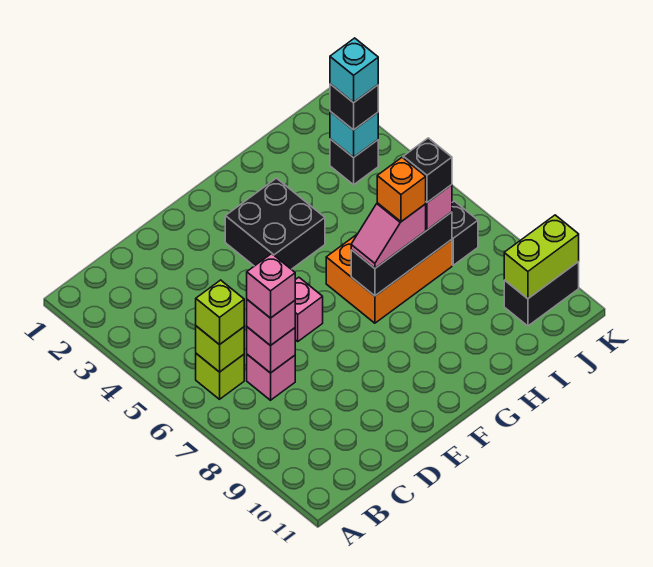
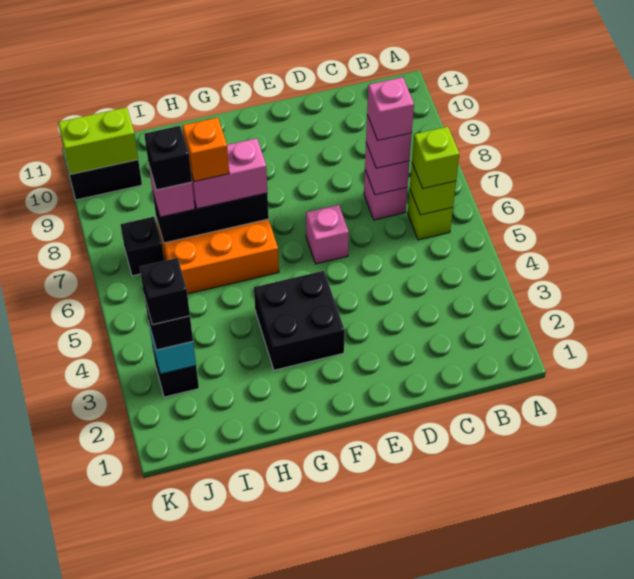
pink slope G7:H7 level 3 top H -> pink brick G7:H7 level 3
cyan brick J3 level 4 -> black brick J3 level 4

